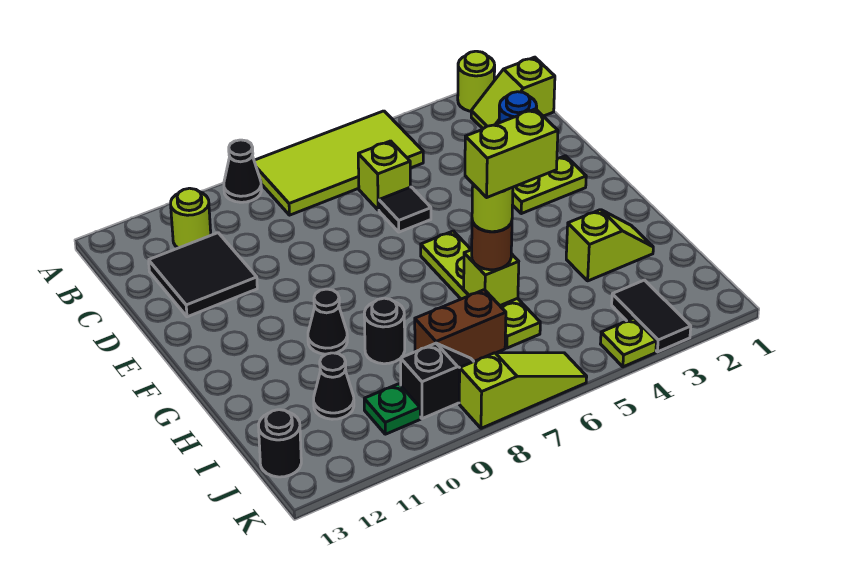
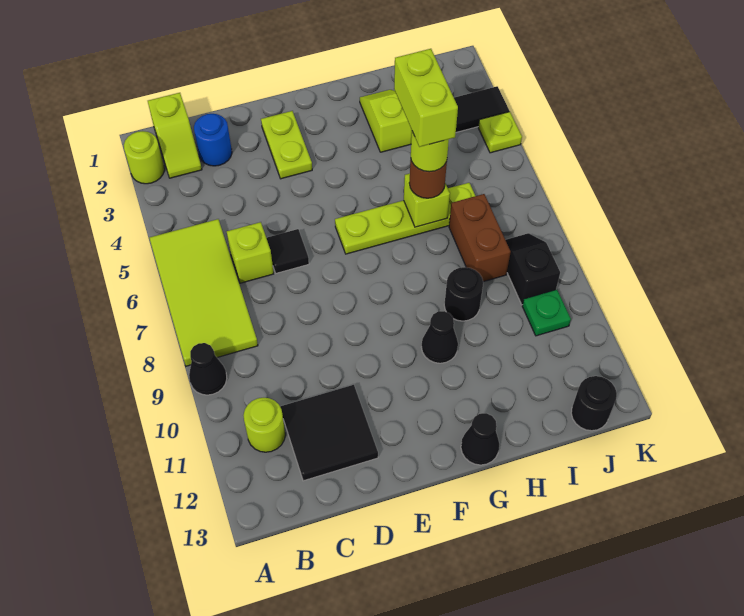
black cone I11 level 1 -> black cone G13 level 1
lime slope K6:K8 level 1 top 8 -> none

